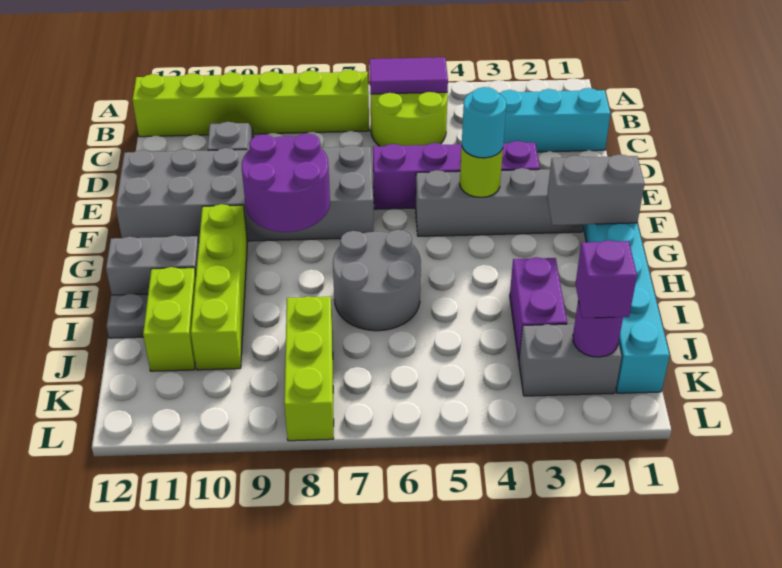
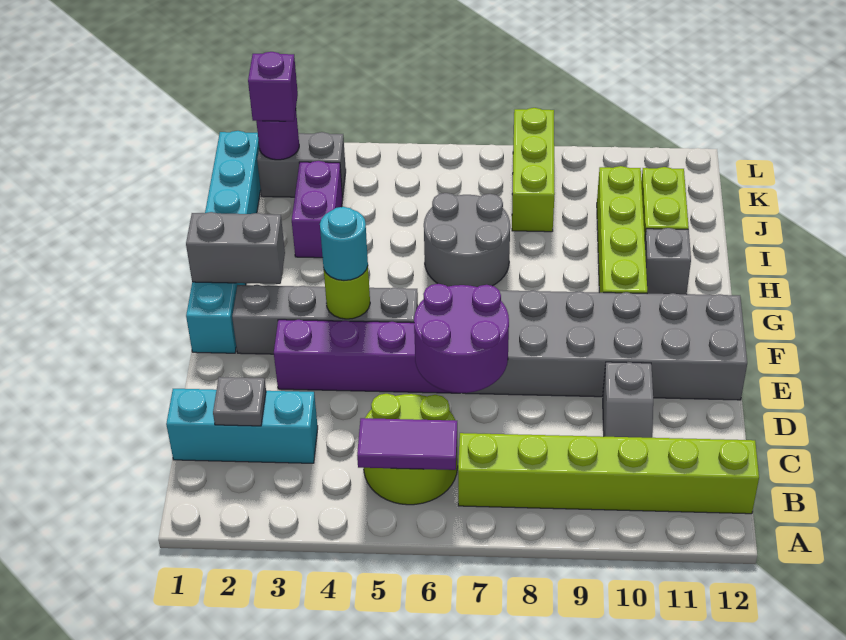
purple round brick F8:G9 level 2 -> purple round brick D6:E7 level 2
grey brick H11:H12 level 1 -> grey brick H11 level 1
grey plate I12 level 1 -> grey plate C2 level 2

